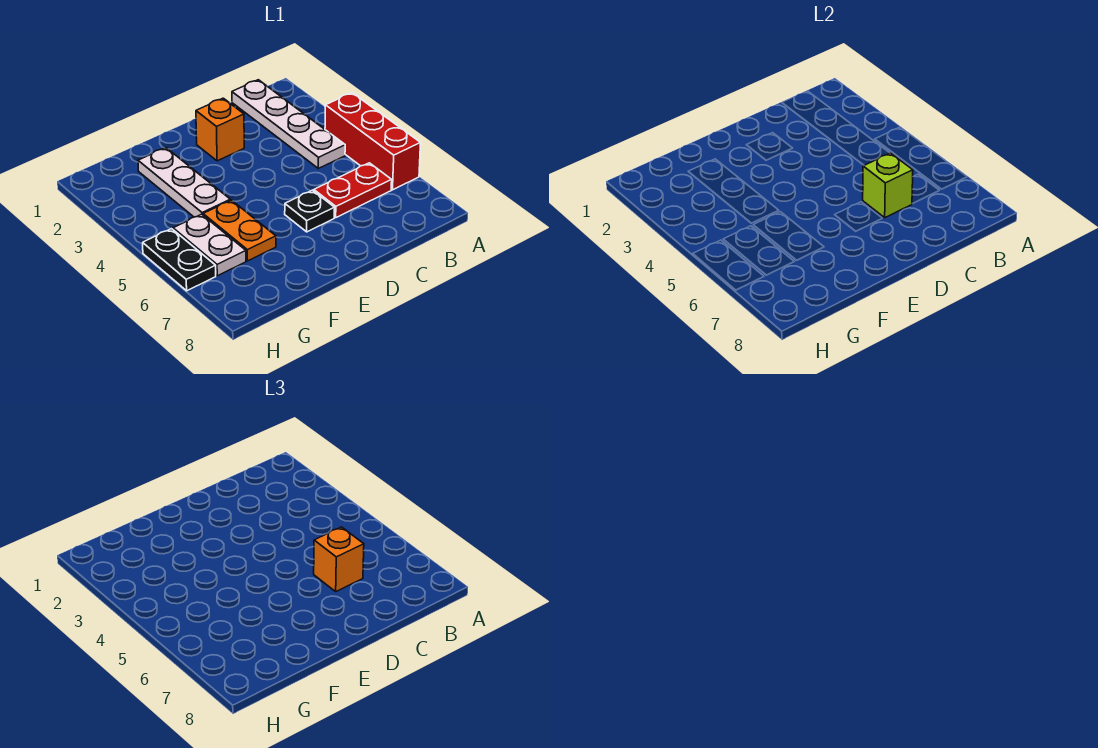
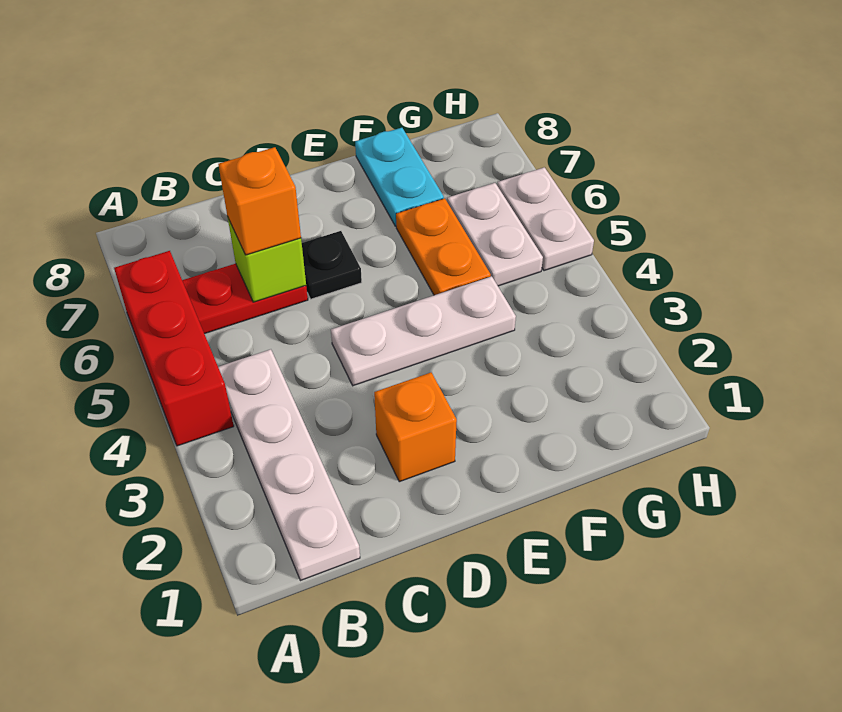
white plate F2:F4 level 1 -> white plate D4:F4 level 1
none -> cyan plate F7:F8 level 1
black plate H5:H6 level 1 -> white plate H5:H6 level 1

